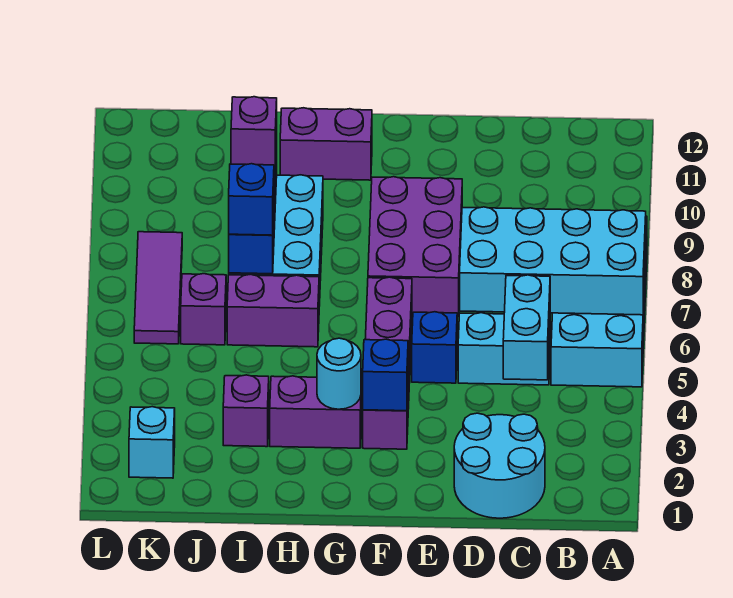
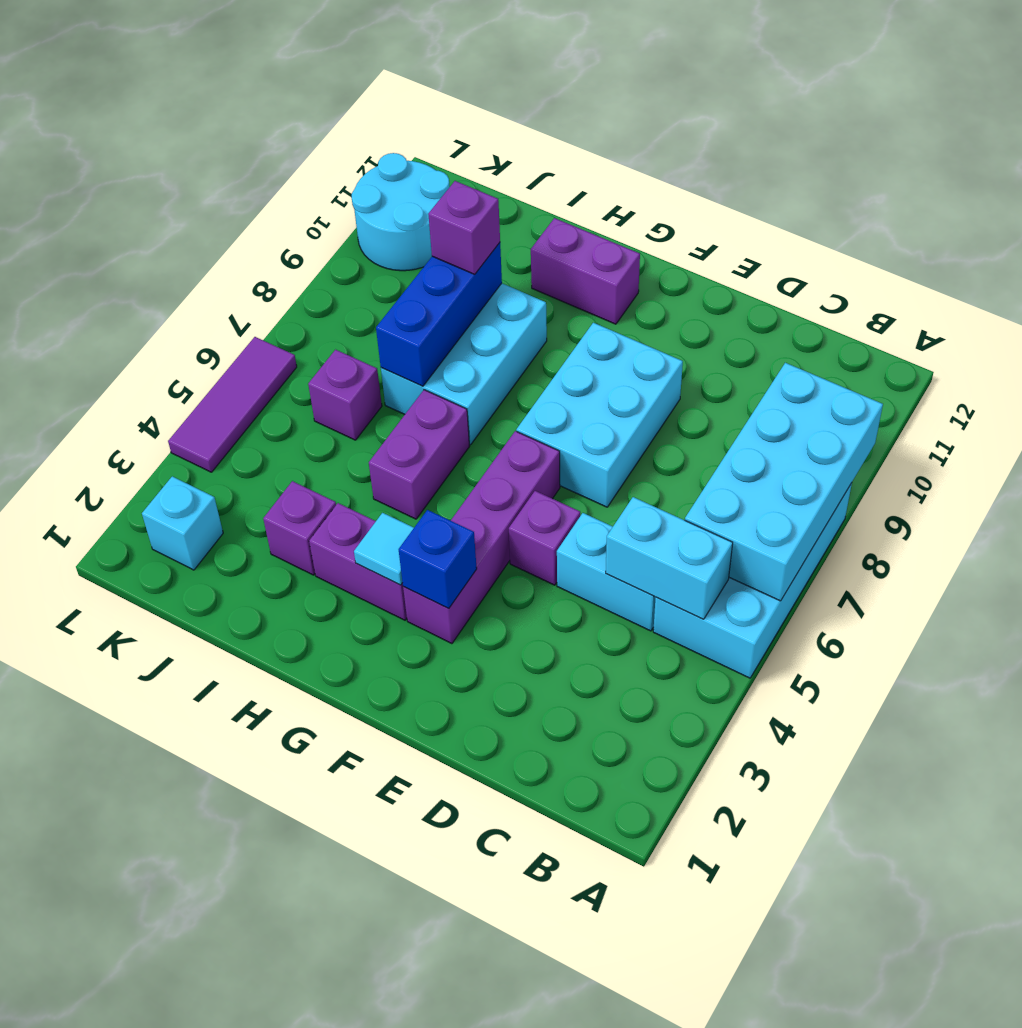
cyan brick A6:D7 level 2 -> cyan brick A6:B9 level 2
cyan round brick C1:D2 level 1 -> cyan round brick K10:L11 level 1
cyan brick C4:C5 level 2 -> cyan brick B5:C5 level 2
blue brick E5 level 1 -> purple brick E5 level 1
purple brick E7:F9 level 1 -> cyan brick E7:F9 level 1
cyan round brick G3 level 2 -> cyan tile G3 level 2
purple brick H6:I6 level 1 -> purple brick H5:H6 level 1
blue brick I7 level 3 -> none
purple tile K6:K8 level 1 -> purple tile L4:L6 level 1

